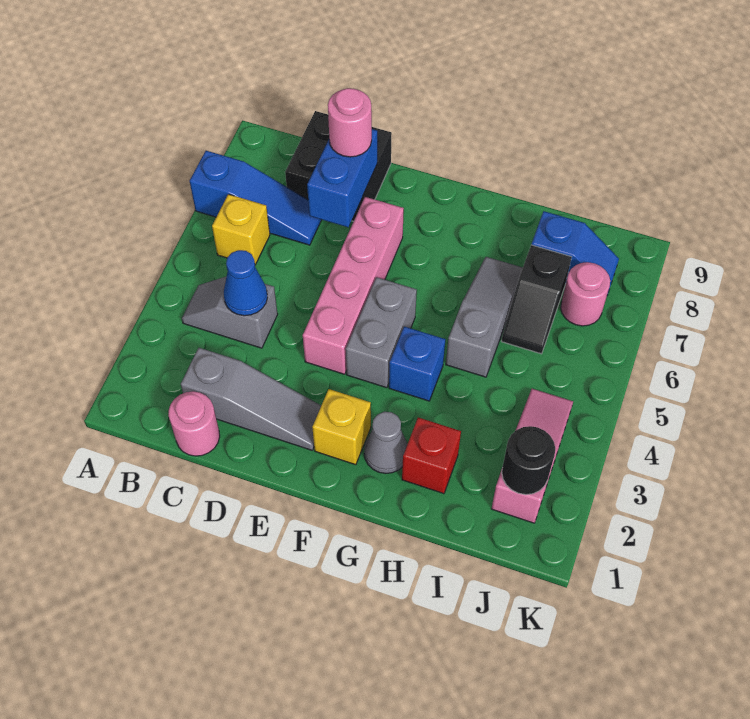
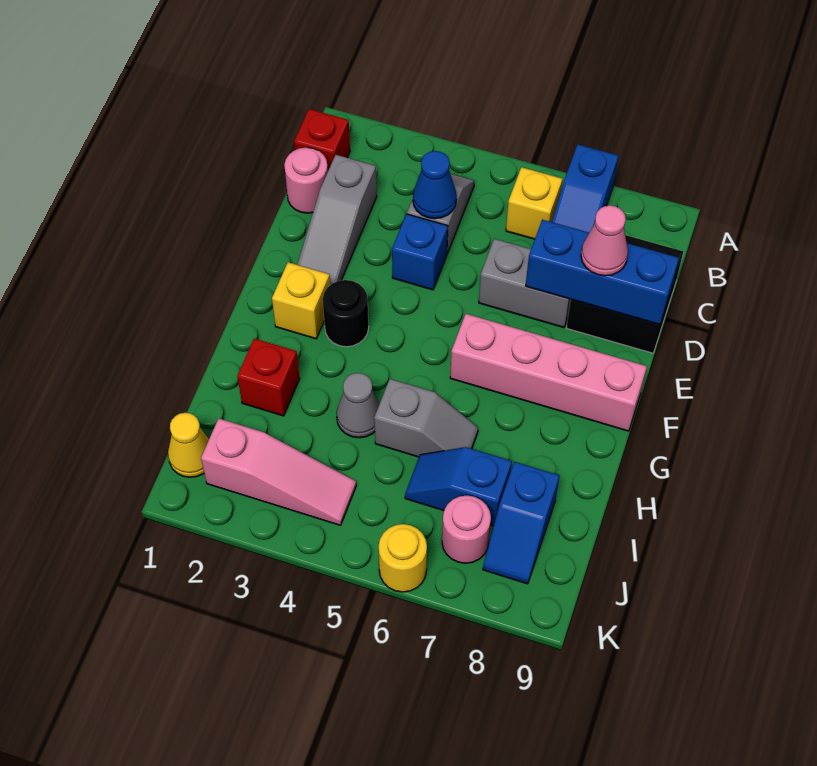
none -> red brick B1 level 1
blue brick D7:D8 level 2 -> blue brick D7:D9 level 2
pink round brick D8 level 3 -> pink cone D8 level 3
pink brick E4:E7 level 1 -> pink brick F6:F9 level 1
grey brick F4:F5 level 1 -> grey brick D6:D7 level 1
grey cone G2 level 1 -> grey cone H4 level 1
blue brick G4 level 1 -> blue brick D4 level 1
grey slope H5:H7 level 1 top 5 -> grey slope H5:H6 level 1 top 5
black slope I6:I7 level 1 top 7 -> blue slope I6:I7 level 1 top 7
none -> yellow cone J1 level 1
black round brick J2 level 2 -> black round brick F3 level 1
none -> yellow round brick K6 level 1

